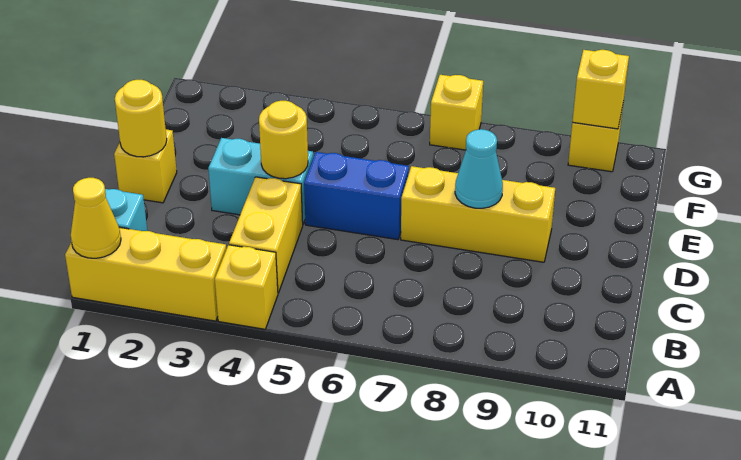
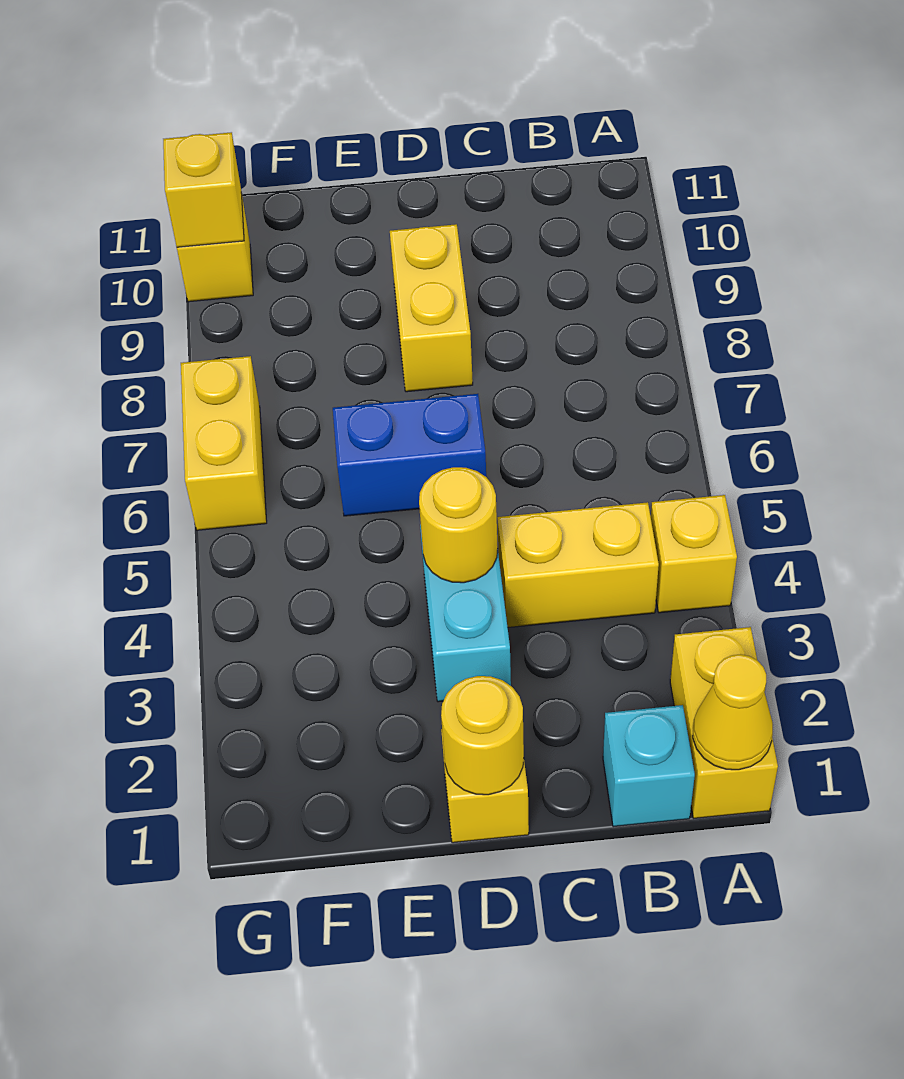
yellow brick A1:A3 level 1 -> yellow brick A1:A2 level 1
blue brick D5:D6 level 1 -> blue brick D6:E6 level 1
yellow brick D7:D9 level 1 -> yellow brick D8:D9 level 1
cyan cone D8 level 2 -> none
yellow brick G7 level 1 -> yellow brick G6:G7 level 1

